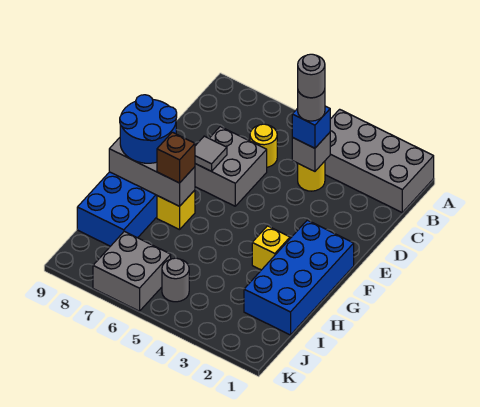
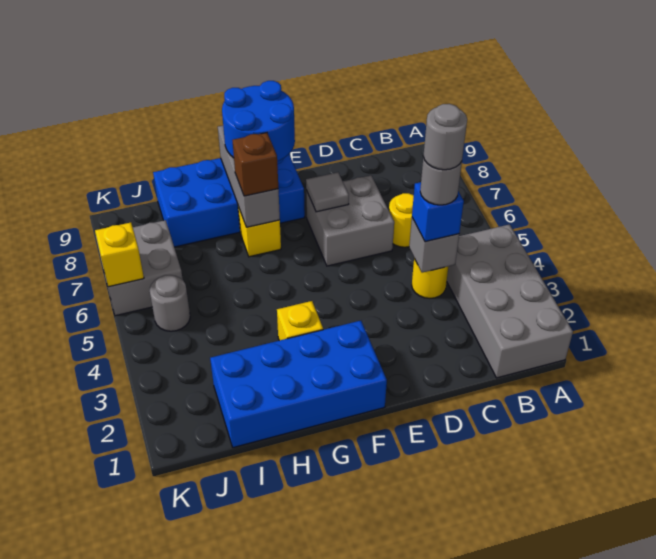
none -> yellow brick K6 level 2

